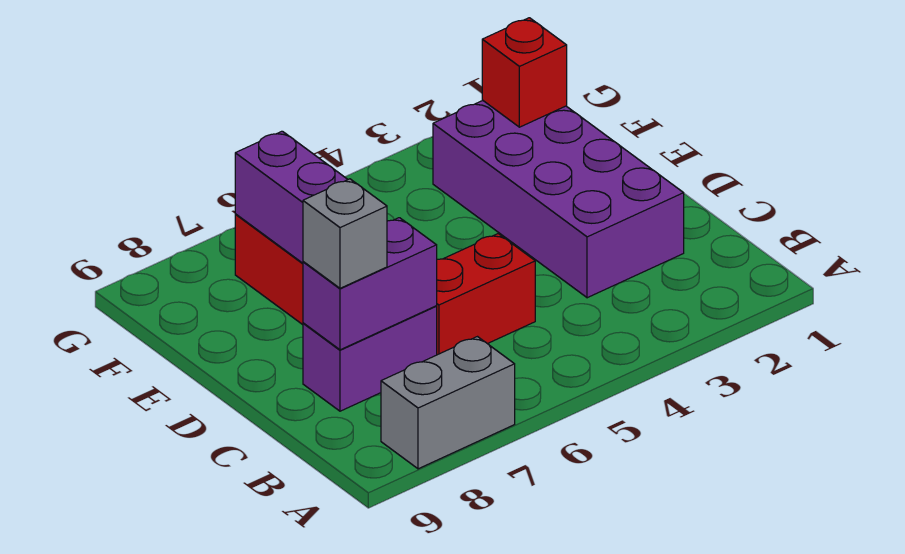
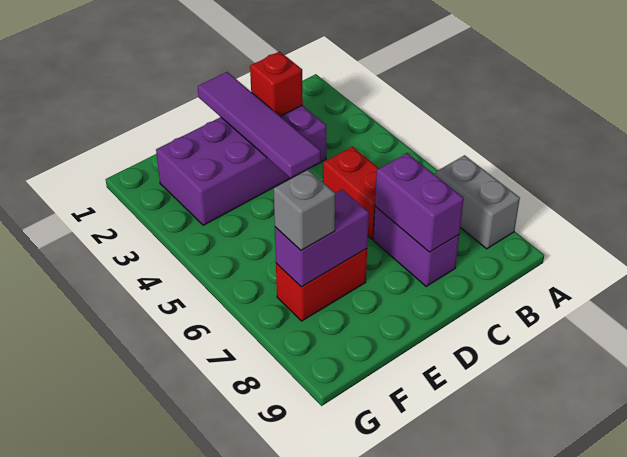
grey brick C8 level 3 -> grey brick F7 level 3
none -> purple tile D1:D4 level 2
red brick F2 level 2 -> red brick C2 level 2

